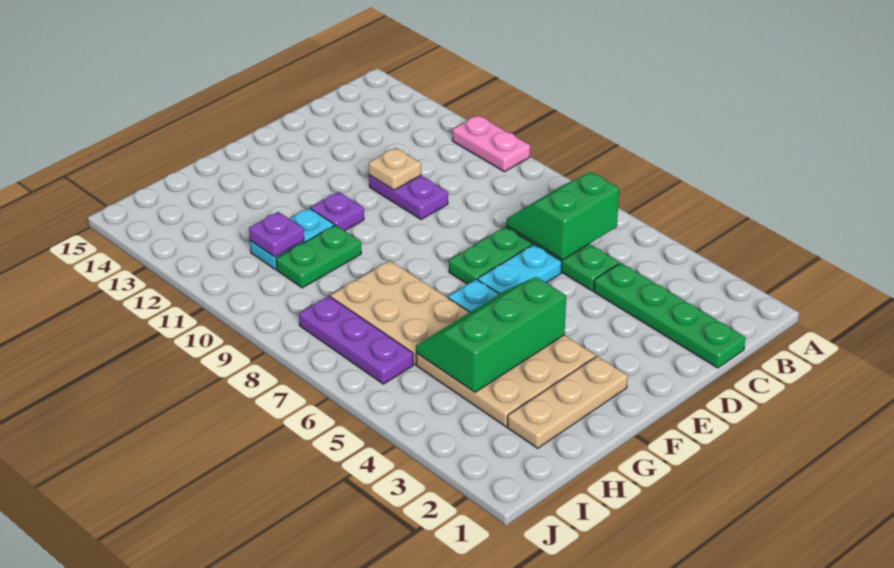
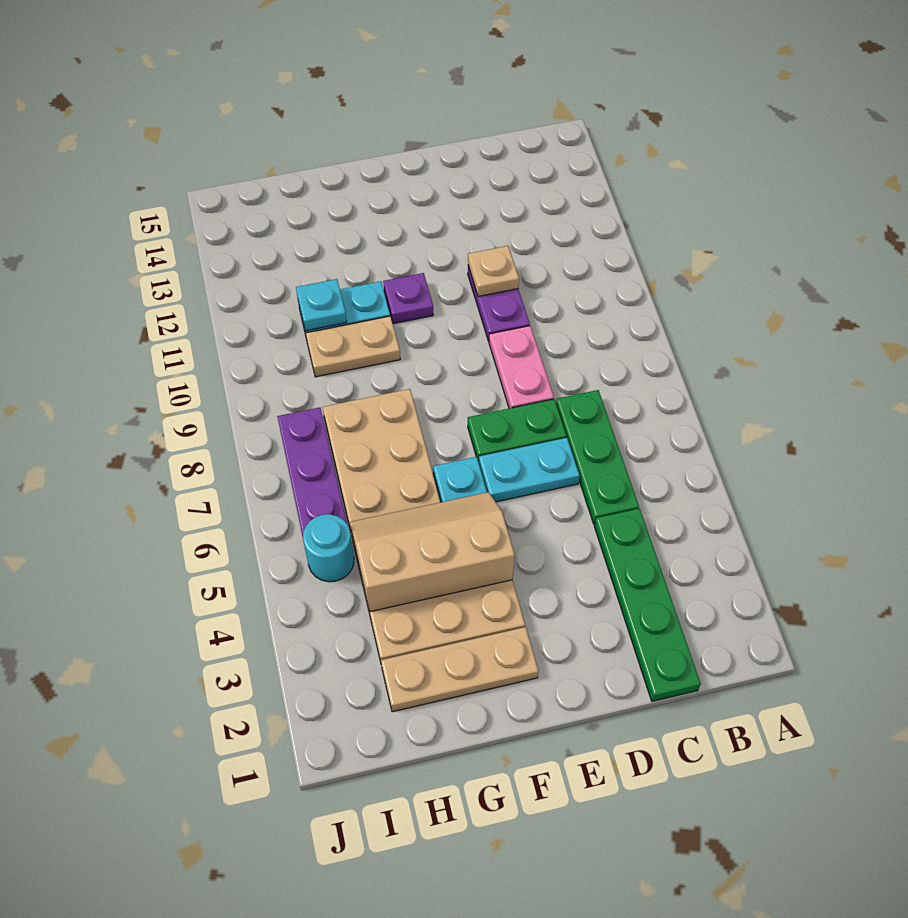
pink plate A10:A11 level 1 -> pink plate D8:D9 level 1
green slope B6:C7 level 2 top 6 -> none
green slope F4:H5 level 2 top 4 -> tan slope F4:H5 level 2 top 4
green plate G10:H10 level 1 -> tan plate G10:H10 level 1
purple plate H11 level 2 -> cyan plate H11 level 2
none -> cyan round brick I5 level 1

